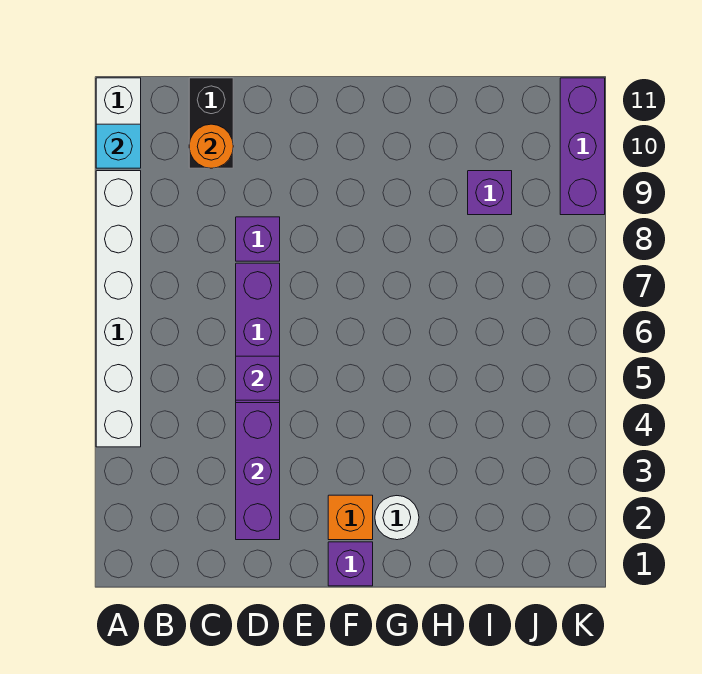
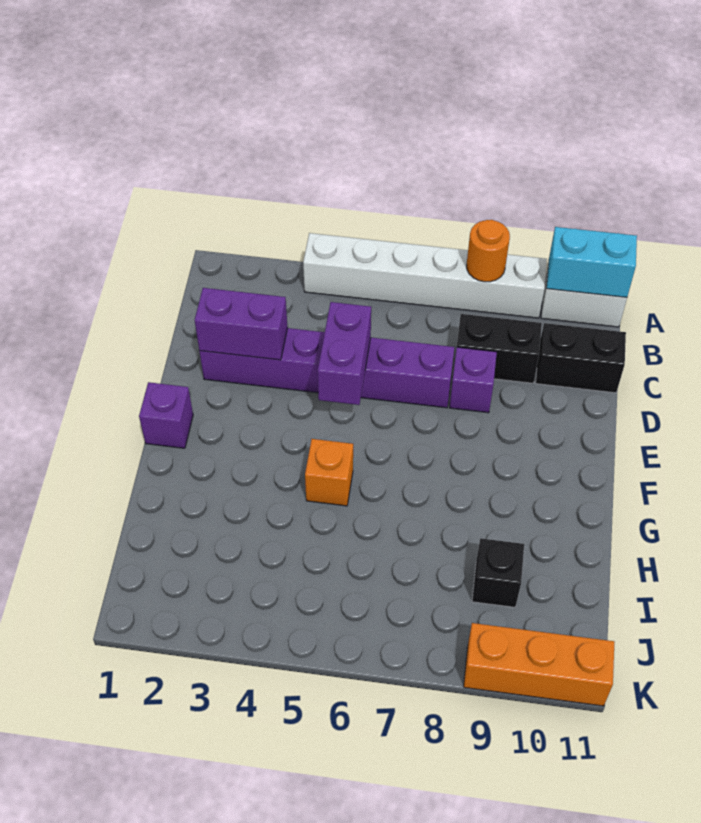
cyan brick A10 level 2 -> cyan brick A10:A11 level 2
none -> black brick C8:C9 level 1
orange round brick C10 level 2 -> orange round brick A8 level 2
purple brick D2:D4 level 2 -> purple brick D2:D3 level 2
purple brick D5 level 2 -> purple brick D5:E5 level 2
orange brick F2 level 1 -> orange brick G5 level 1
white round brick G2 level 1 -> none
purple brick I9 level 1 -> black brick I9 level 1
purple brick K9:K11 level 1 -> orange brick K9:K11 level 1

